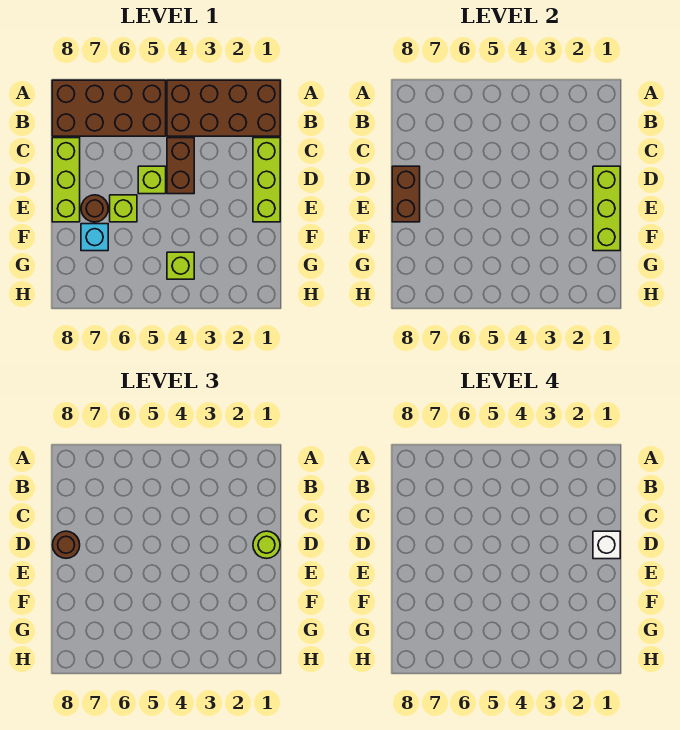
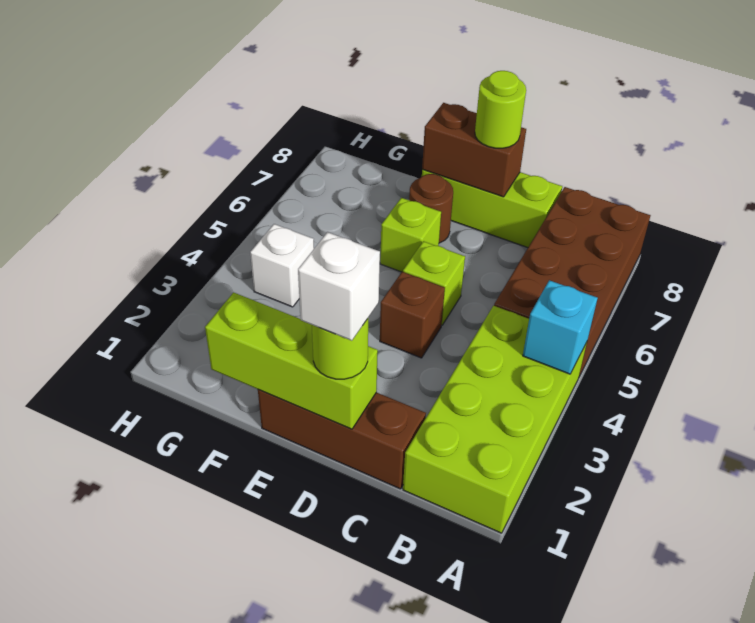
brown brick A1:B4 level 1 -> lime brick A1:B4 level 1
lime brick C1:E1 level 1 -> brown brick C1:E1 level 1
brown brick C4:D4 level 1 -> brown brick D4 level 1
brown round brick D8 level 3 -> lime round brick D8 level 3
cyan brick F7 level 1 -> cyan brick A4 level 2
lime brick G4 level 1 -> white brick G4 level 1

